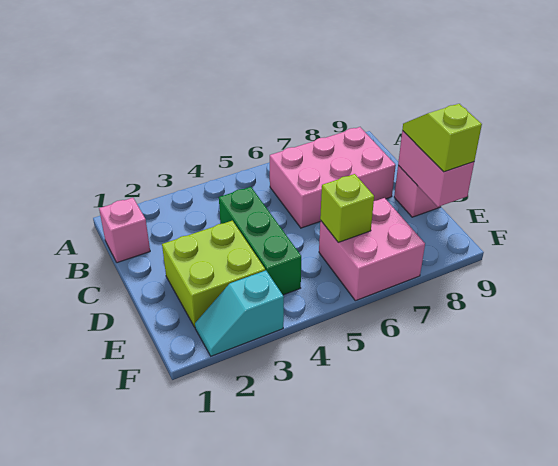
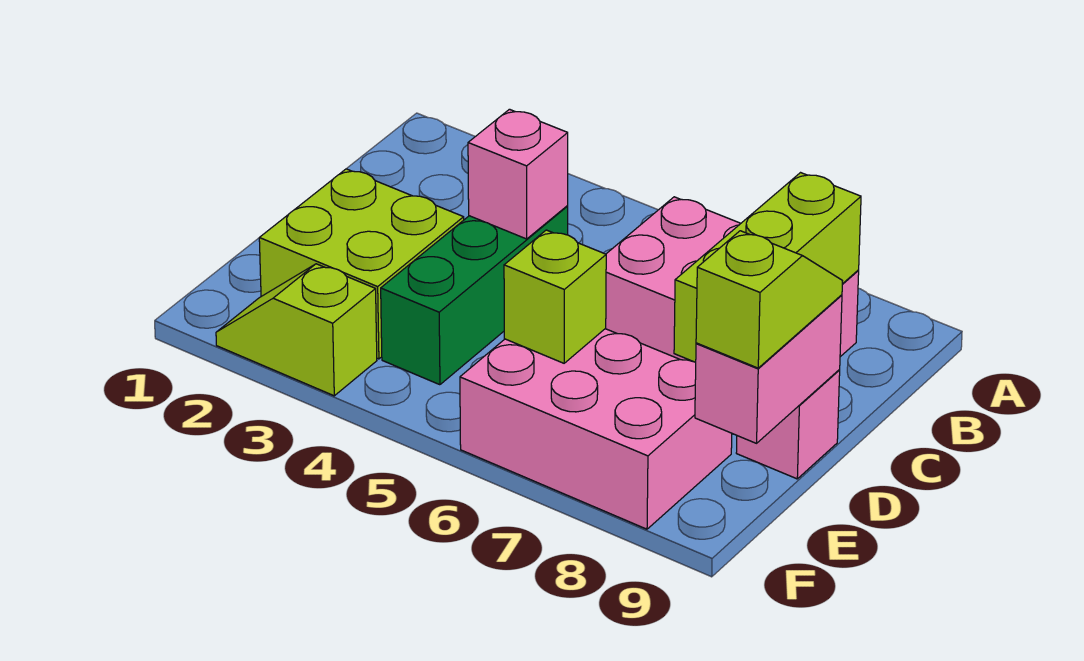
pink brick B1 level 1 -> pink brick C4 level 2
none -> lime brick B8:D8 level 2
pink brick E6:F7 level 1 -> pink brick E6:F8 level 1
cyan slope F2:F3 level 1 top 3 -> lime slope F2:F3 level 1 top 3

